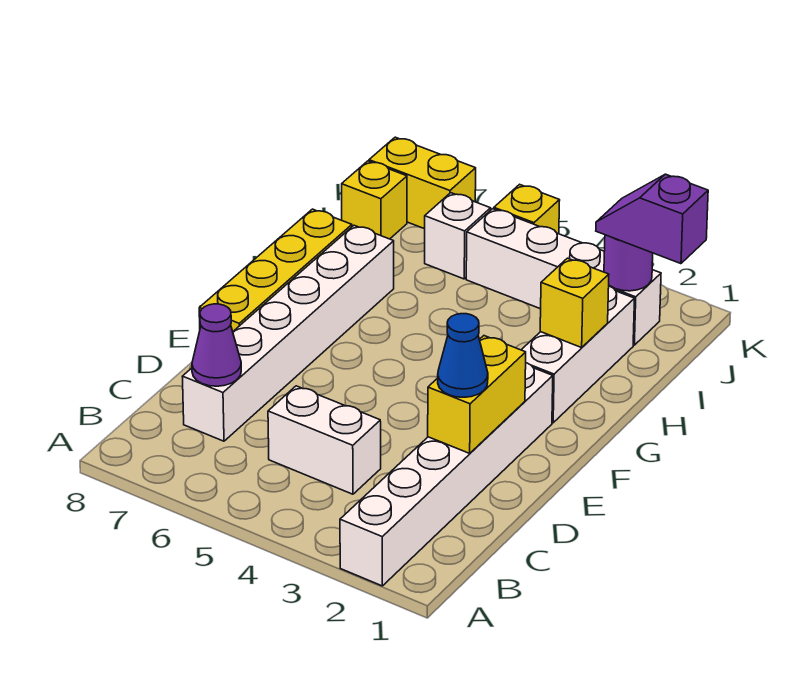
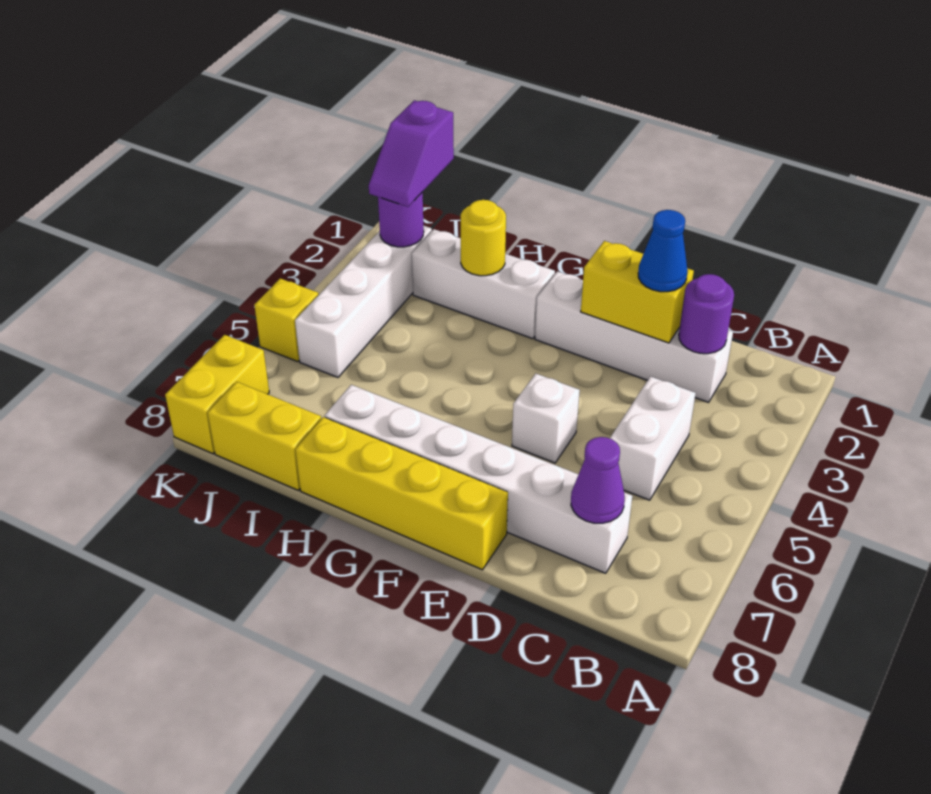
white brick A2:F2 level 1 -> white brick C2:F2 level 1
none -> purple round brick C2 level 2
yellow brick H2 level 2 -> yellow round brick H2 level 2
white brick J6 level 1 -> white brick E5 level 1
yellow brick J8 level 1 -> yellow brick I8:J8 level 1

